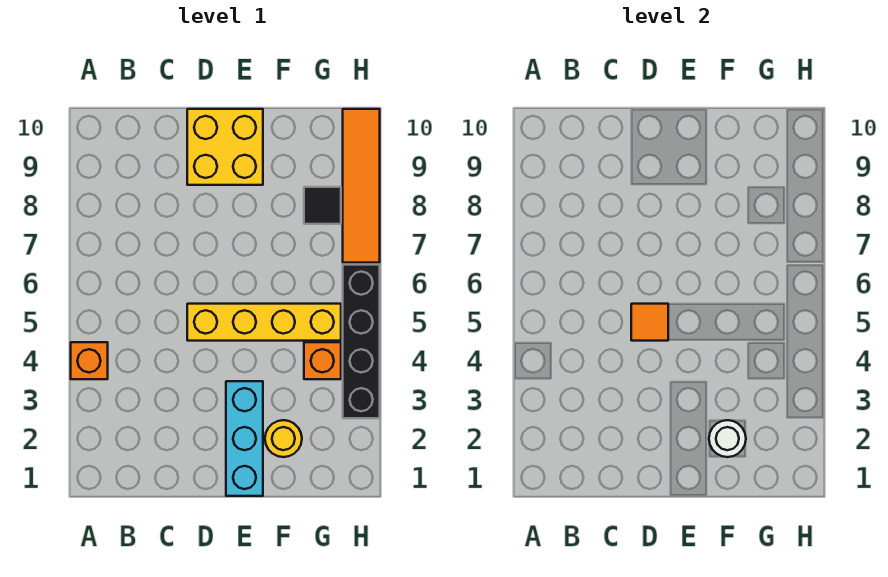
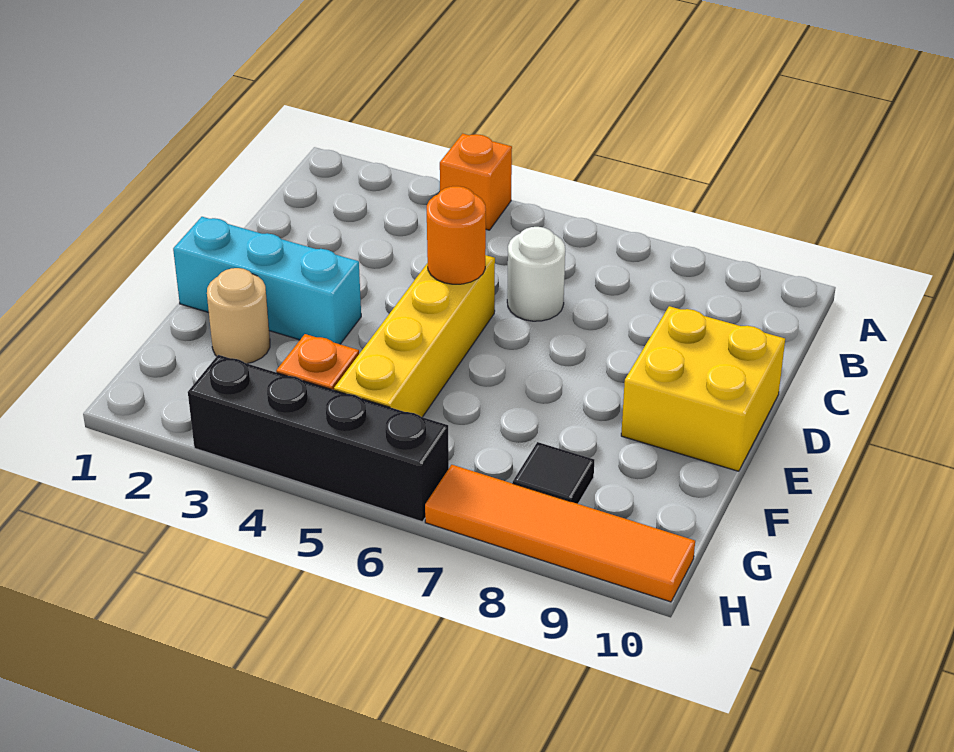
orange tile D5 level 2 -> orange round brick D5 level 2
yellow round brick F2 level 1 -> tan round brick F2 level 1
white round brick F2 level 2 -> white round brick C6 level 1

